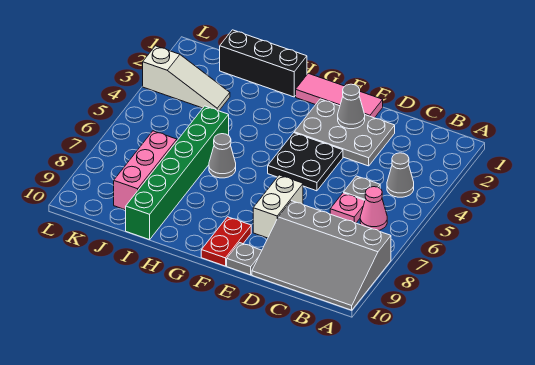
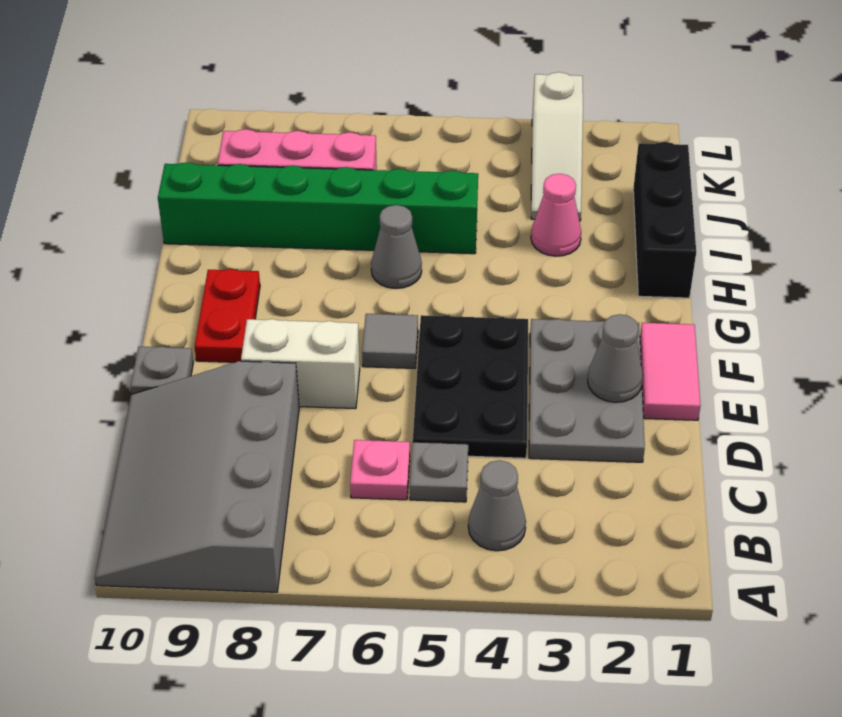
pink cone B6 level 1 -> pink cone I3 level 1
pink tile E1:G1 level 1 -> pink tile E1:F1 level 1
black plate E4:F5 level 1 -> black plate D4:F5 level 1
none -> grey tile F6 level 1
red plate F9:F10 level 1 -> red plate F9:G9 level 1

